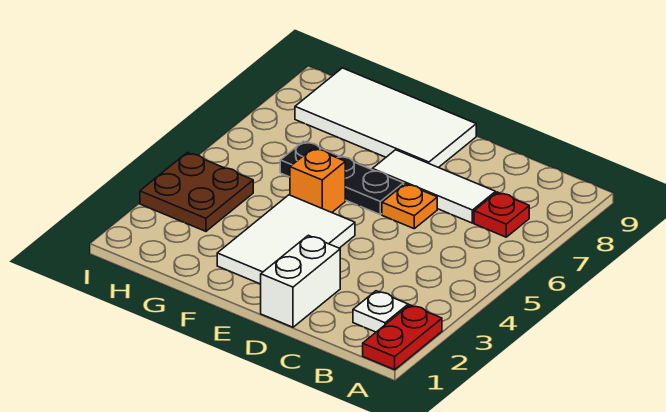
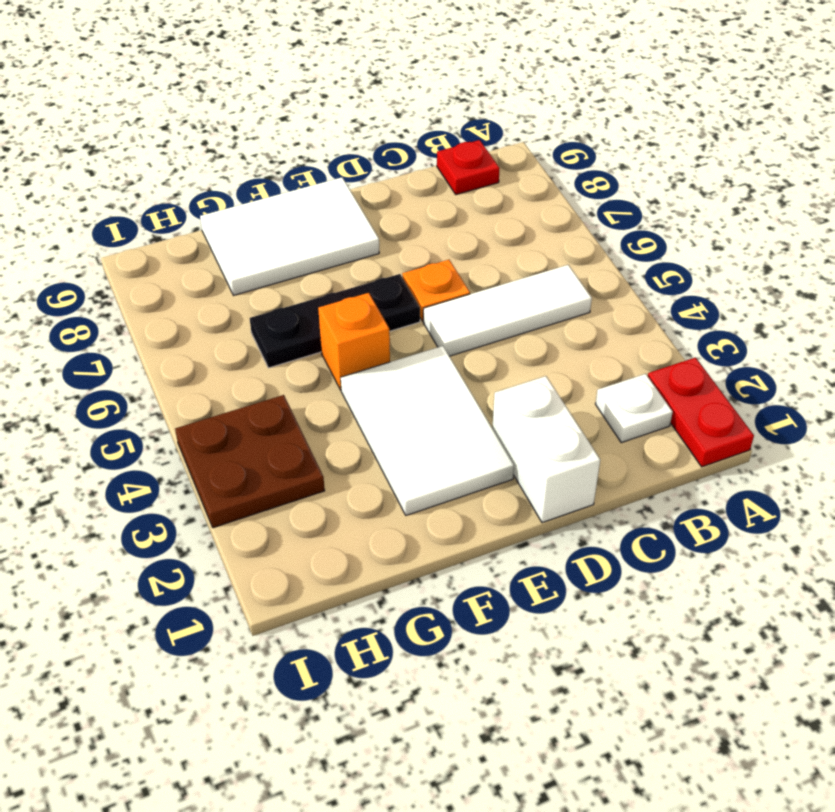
red plate B7 level 1 -> red plate B9 level 1
white tile C7:E7 level 1 -> white tile B5:D5 level 1
white tile E8:H9 level 1 -> white tile E8:G9 level 1

